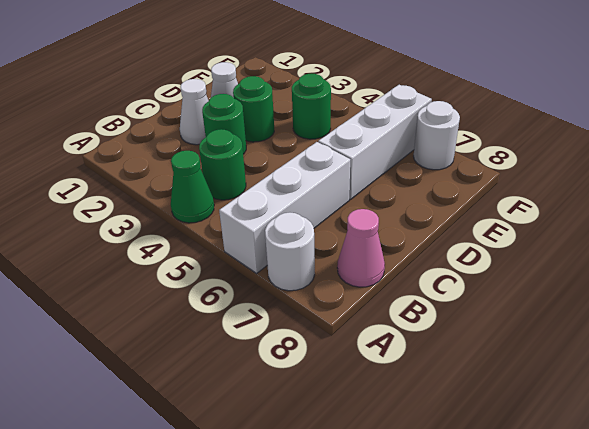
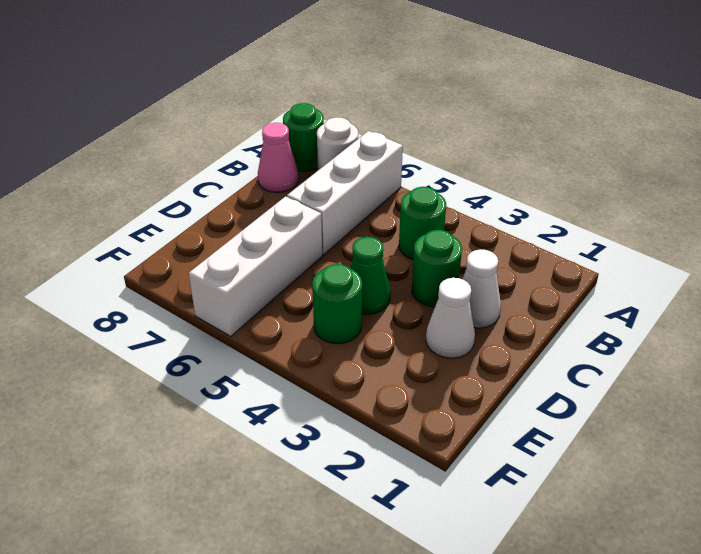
green cone A4 level 1 -> green cone D4 level 1
green round brick D3 level 1 -> green round brick A8 level 1
white round brick F7 level 1 -> none

